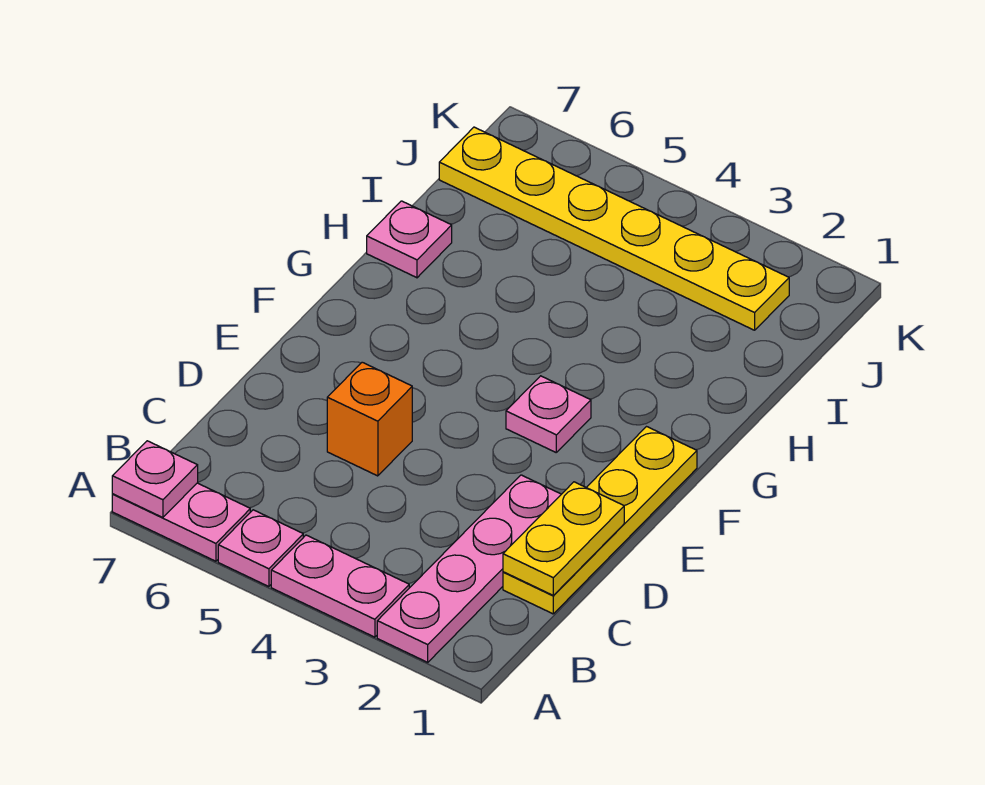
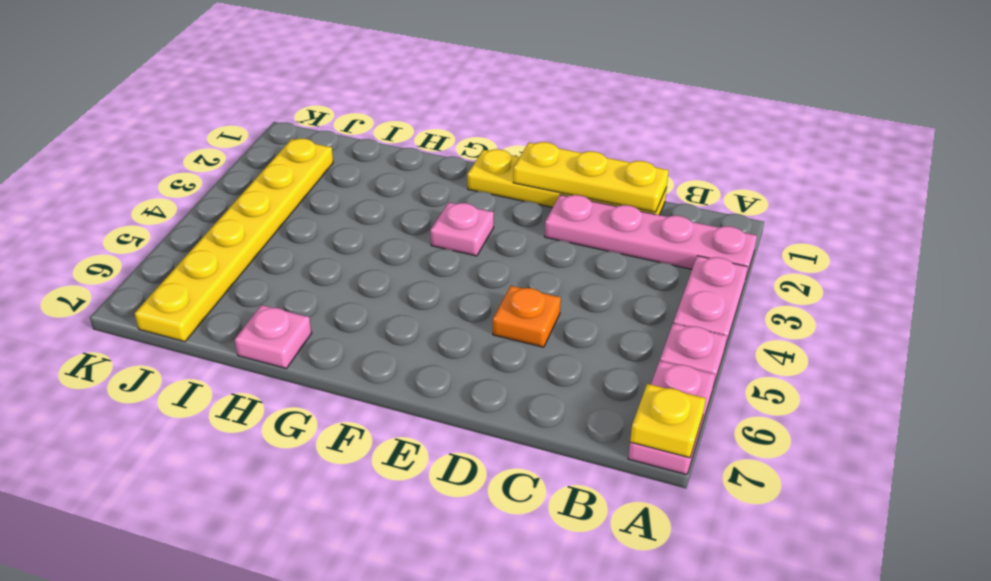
pink plate A7 level 2 -> yellow plate A7 level 2
yellow plate C1:D1 level 2 -> yellow plate C1:E1 level 2
orange brick D5 level 1 -> orange plate D5 level 1

